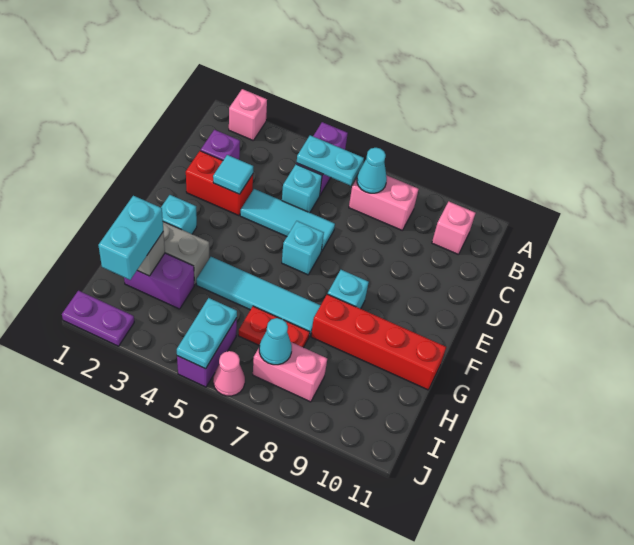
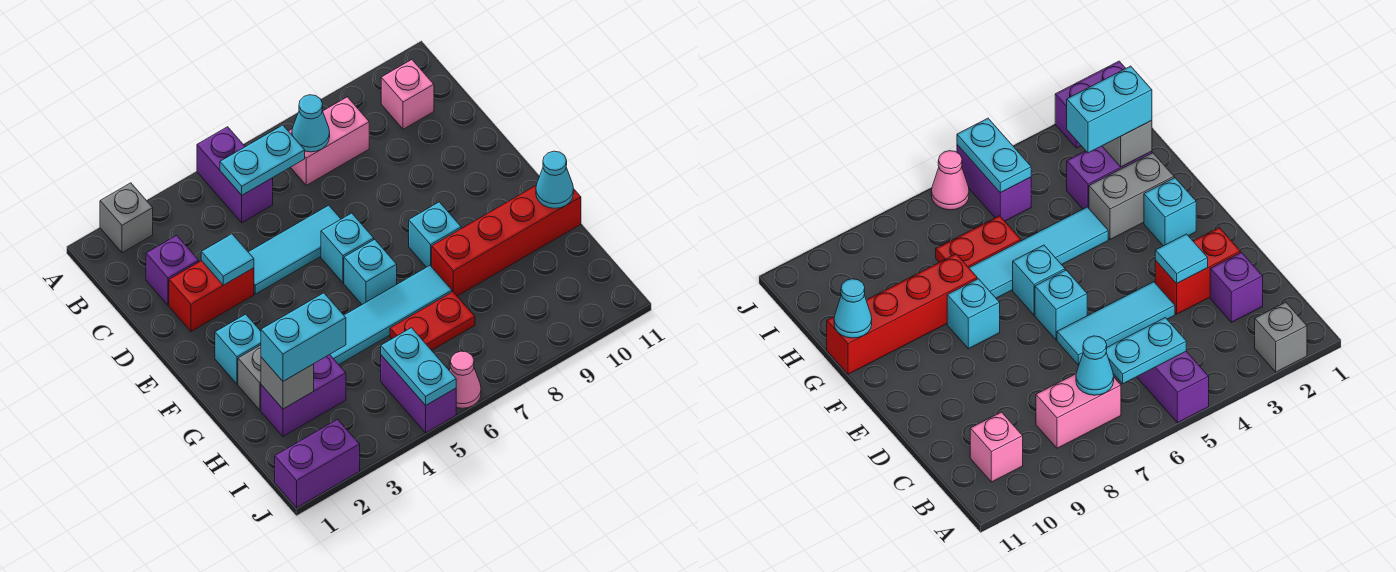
pink brick A2 level 1 -> grey brick A2 level 1
cyan brick C5 level 1 -> cyan brick F6 level 1
cyan brick H2:I2 level 3 -> cyan brick H2:H3 level 3
pink brick I7:I8 level 1 -> none
cyan cone I7 level 2 -> cyan cone G11 level 2
purple plate J1:J2 level 1 -> purple brick J1:J2 level 1

